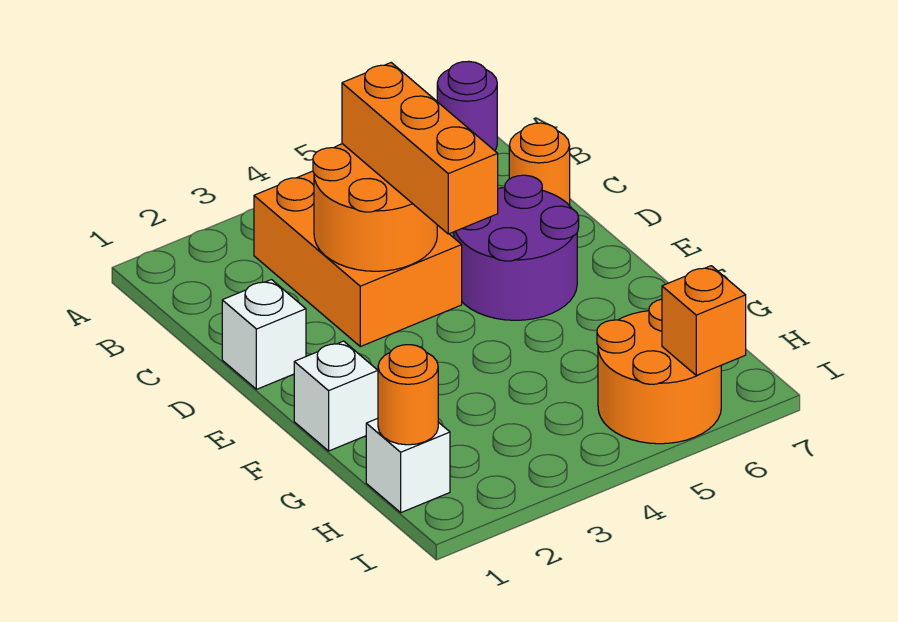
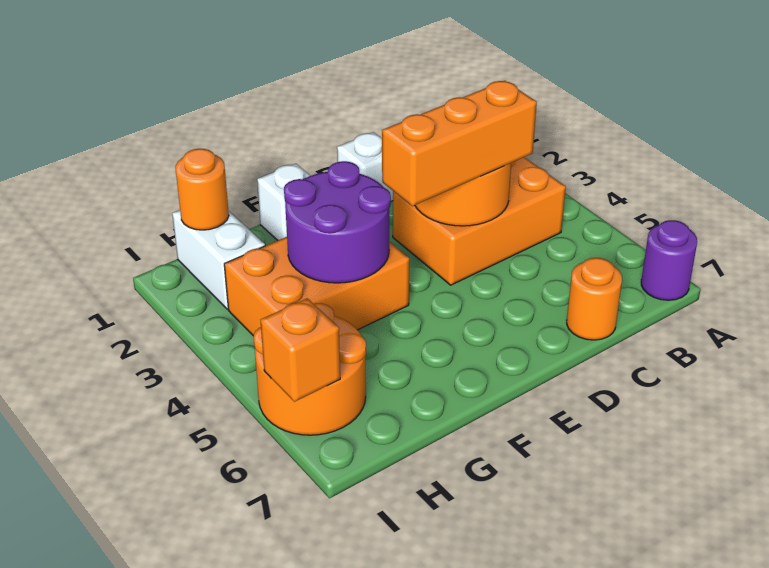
purple round brick D5:E6 level 1 -> purple round brick F3:G4 level 2
none -> orange brick F3:H4 level 1
white brick H1 level 1 -> white brick H1:H2 level 1

